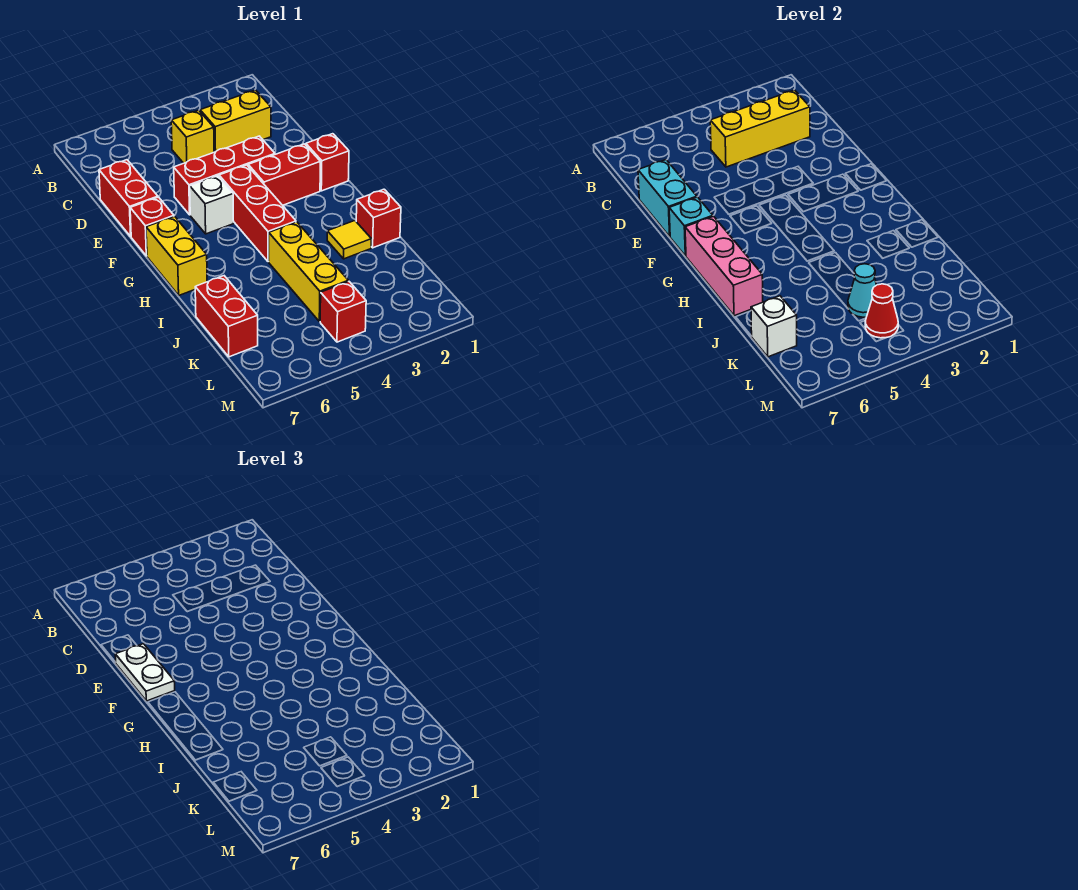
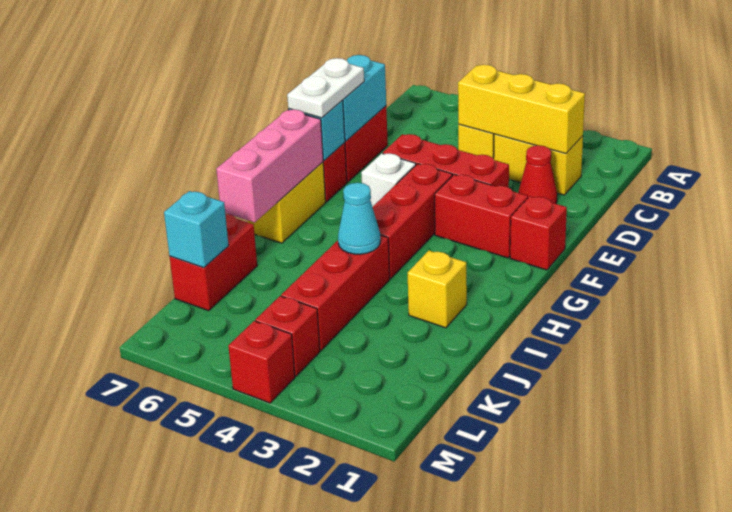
red brick I1 level 1 -> red brick M4 level 1
yellow tile I2 level 1 -> yellow brick I2 level 1
yellow brick I4:K4 level 1 -> red brick I4:K4 level 1
cyan cone K4 level 2 -> cyan cone I4 level 2
white brick K7 level 2 -> cyan brick K7 level 2
red cone L4 level 2 -> red cone D2 level 1

